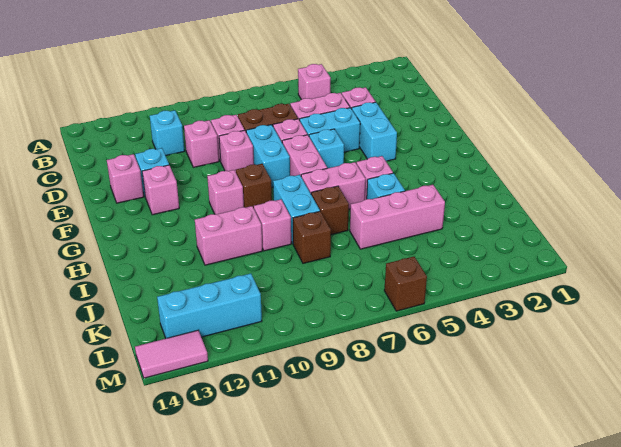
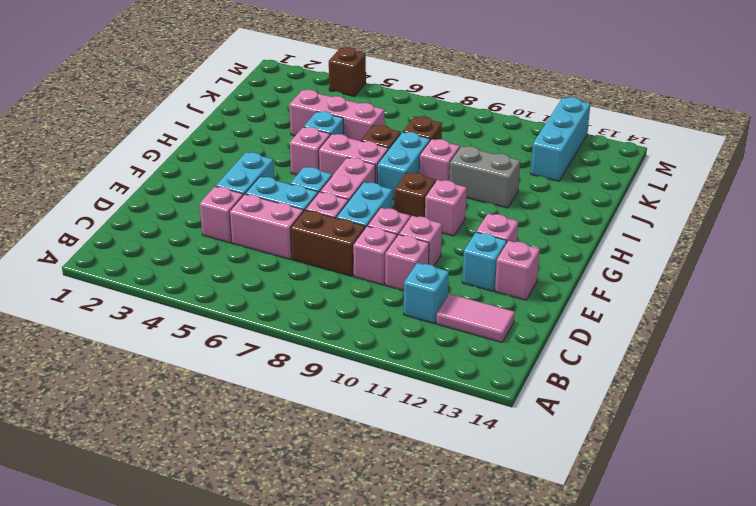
pink brick B5 level 1 -> pink brick E10 level 1
pink brick I10:I11 level 1 -> grey brick I10:I11 level 1
cyan brick L11:L13 level 1 -> cyan brick K12:M12 level 1
brown brick M6 level 1 -> brown brick M4 level 1
pink tile M13:M14 level 1 -> pink tile C12:C13 level 1

